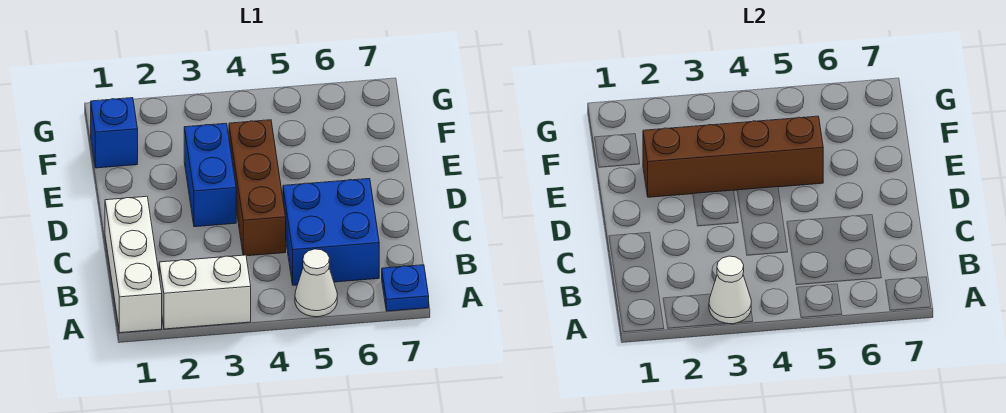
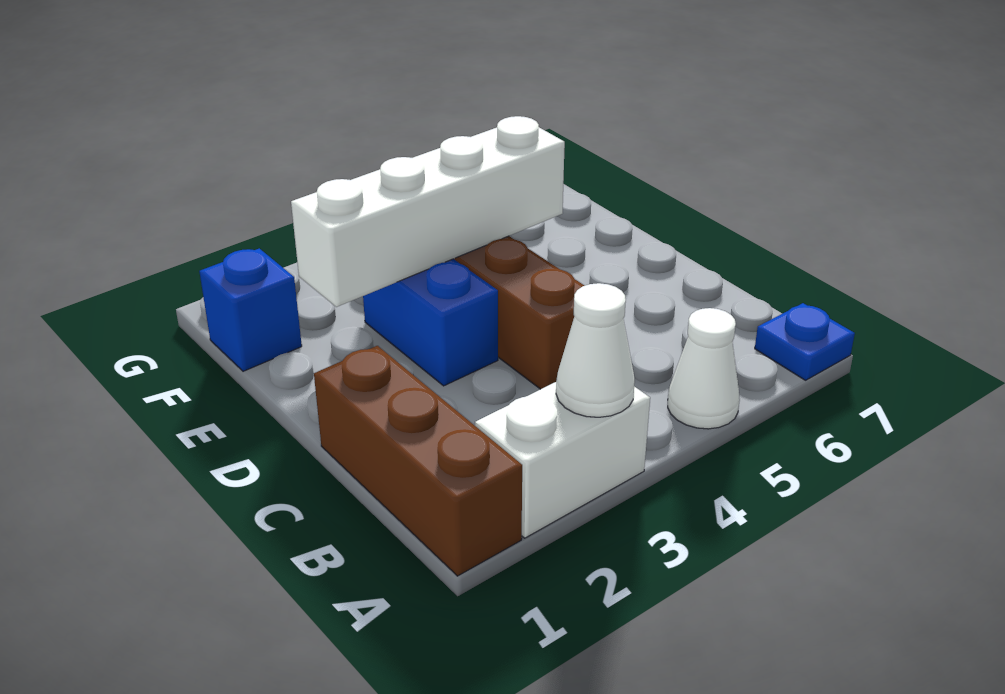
white brick A1:C1 level 1 -> brown brick A1:C1 level 1
blue brick B5:C6 level 1 -> none
brown brick E2:E5 level 2 -> white brick E2:E5 level 2

